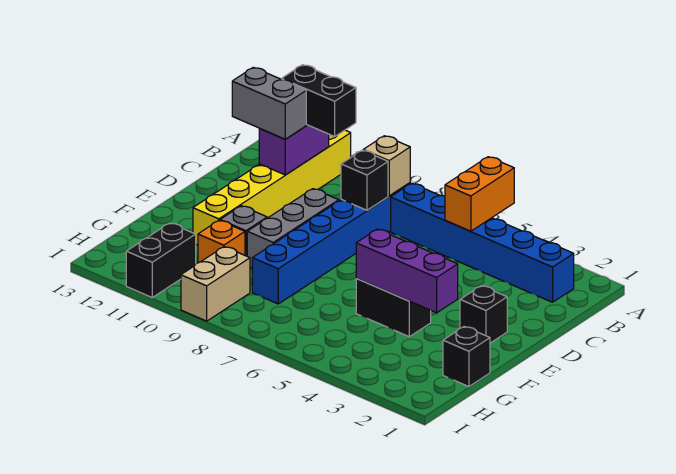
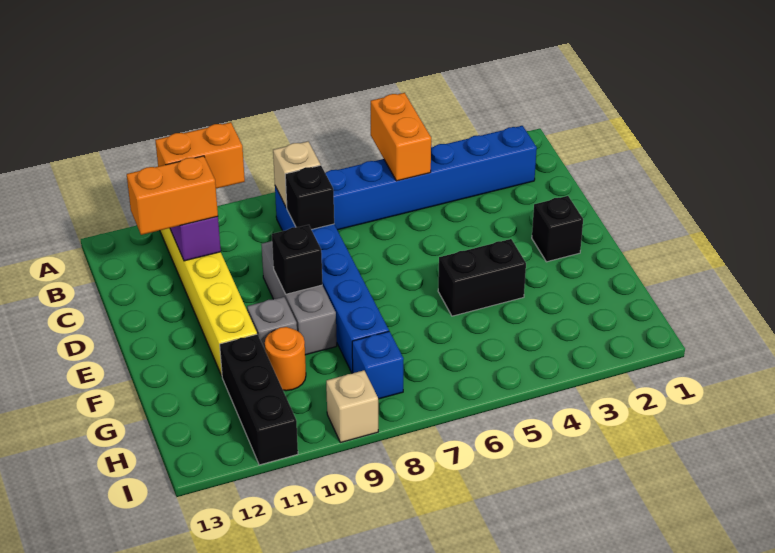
black brick B10:B11 level 3 -> orange brick B10:B11 level 3
grey brick C11:C12 level 3 -> orange brick C11:C12 level 3
purple brick F3:F5 level 2 -> none
black brick G1 level 1 -> black brick E9 level 2
orange brick G10 level 1 -> orange round brick G10 level 1
none -> blue brick H8 level 1
tan brick H9:I9 level 1 -> tan brick I9 level 1
black brick H11:I11 level 1 -> black brick G11:I11 level 1

